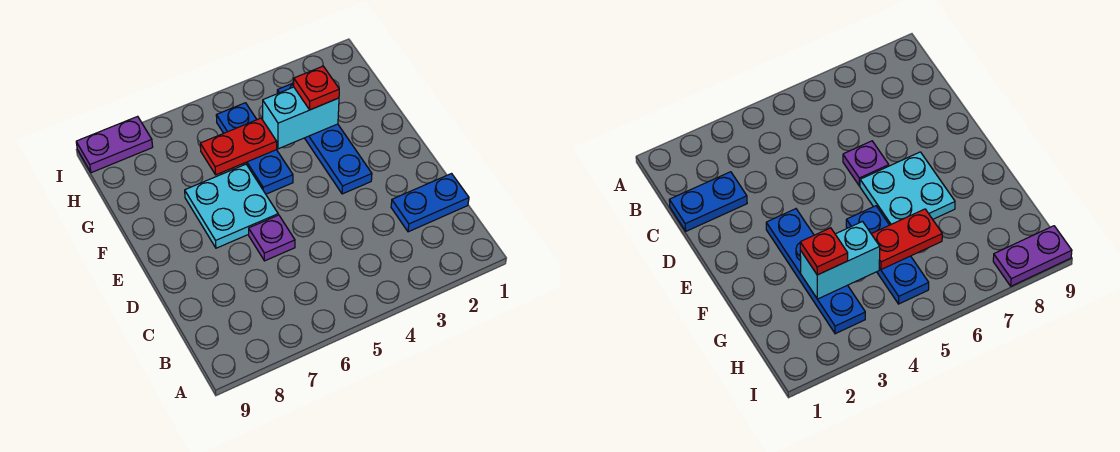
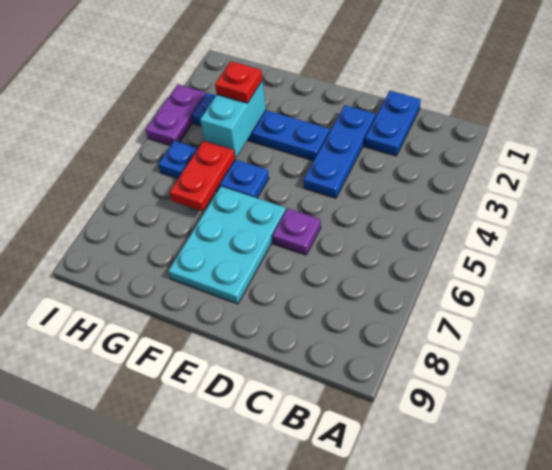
none -> blue plate D2:D4 level 1
cyan plate E6:F7 level 1 -> cyan plate E6:F8 level 1
purple plate I8:I9 level 1 -> purple plate I3:I4 level 1

